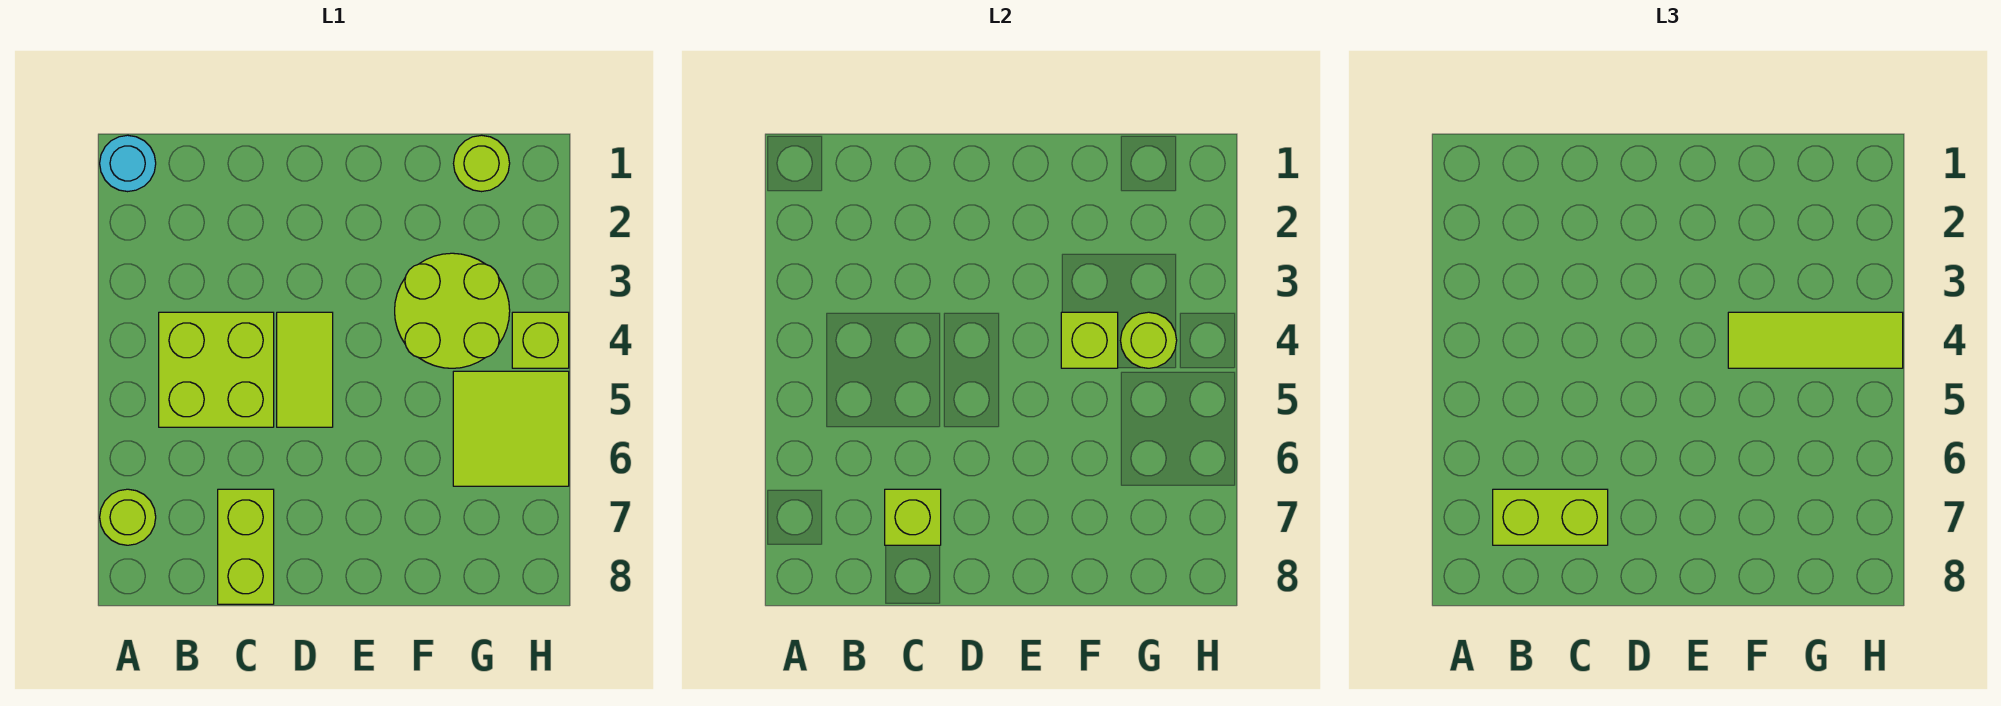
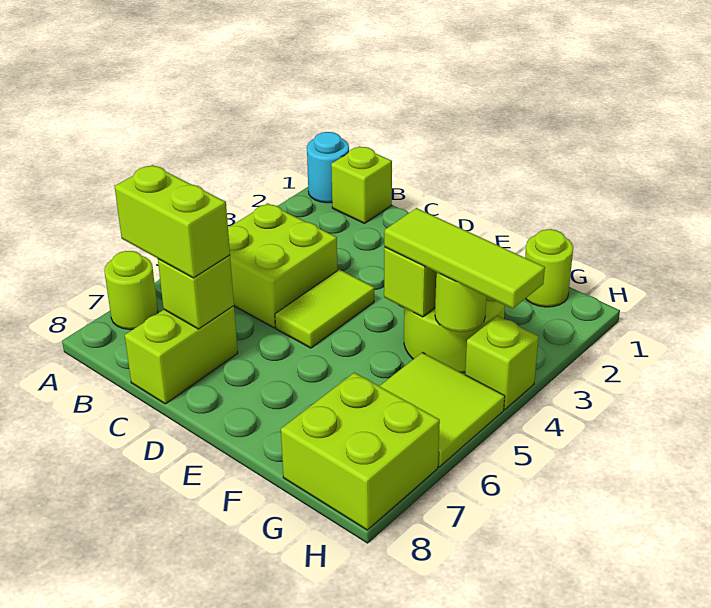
none -> lime brick B1 level 1
none -> lime brick G7:H8 level 1

